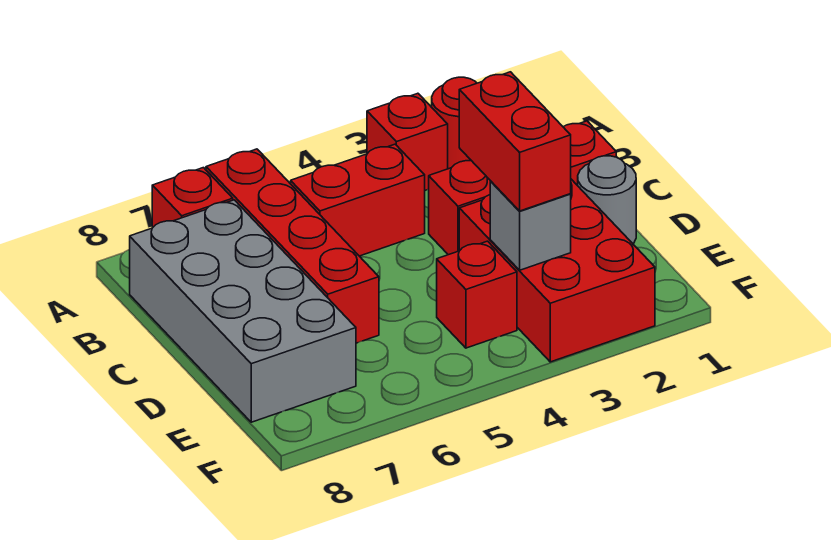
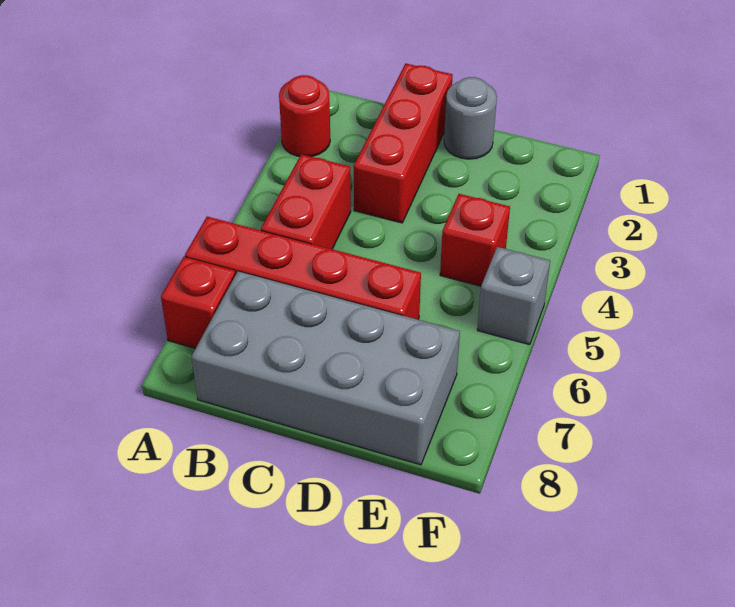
red brick A3 level 1 -> none
red brick D2:F3 level 1 -> none
red brick D3:E3 level 3 -> none
grey brick E3 level 2 -> grey brick F5 level 1

